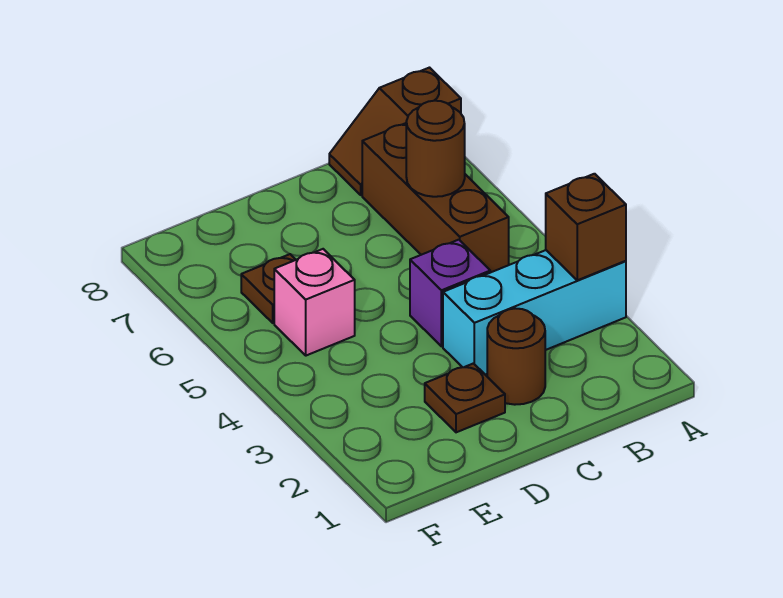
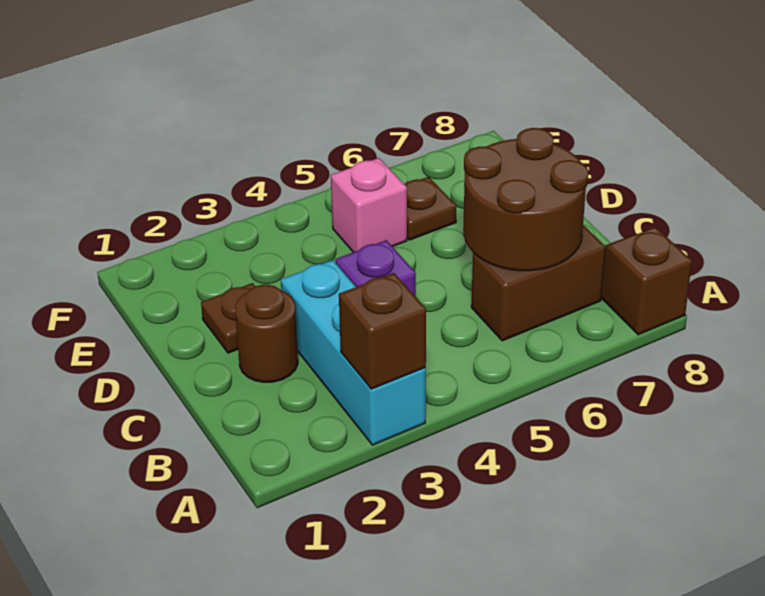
brown brick B5:B7 level 1 -> brown brick B6:B7 level 1
brown round brick B6 level 2 -> brown round brick B6:C7 level 2

